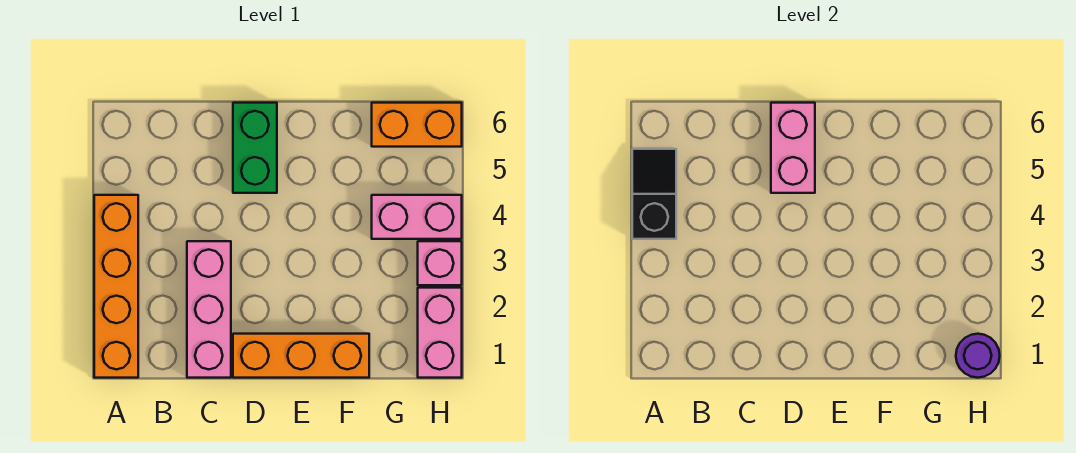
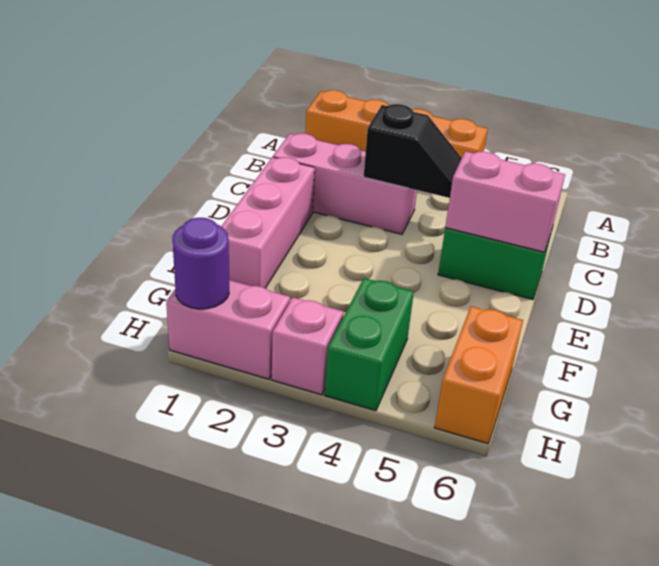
black slope A4:A5 level 2 top 4 -> black slope C3:C4 level 2 top 3
orange brick D1:F1 level 1 -> pink brick D1:F1 level 1
pink brick G4:H4 level 1 -> green brick G4:H4 level 1

